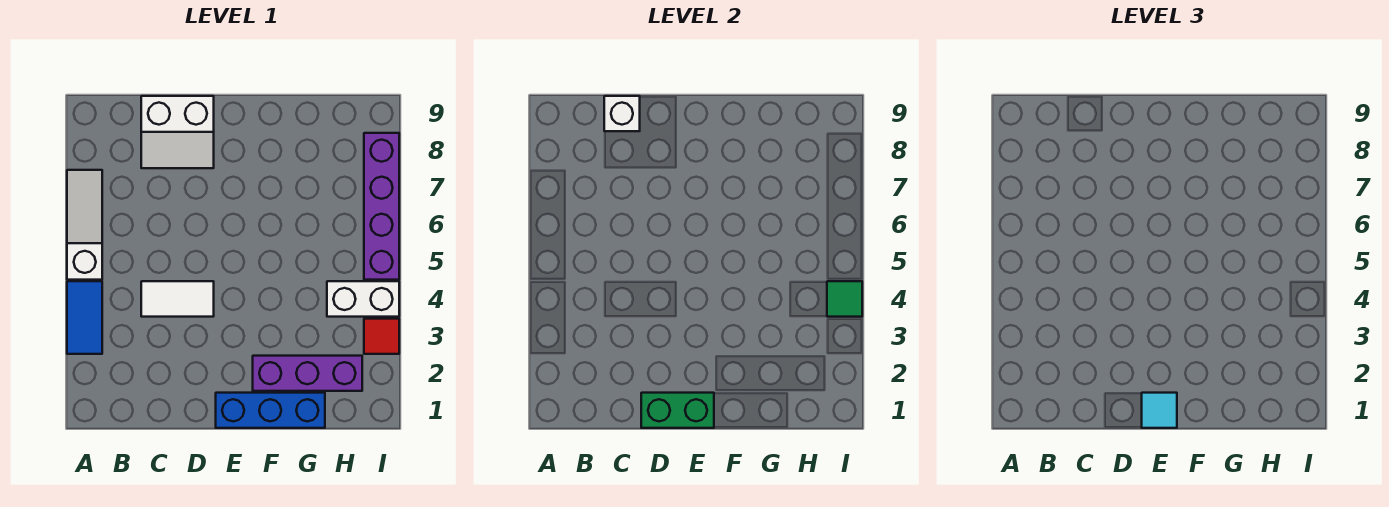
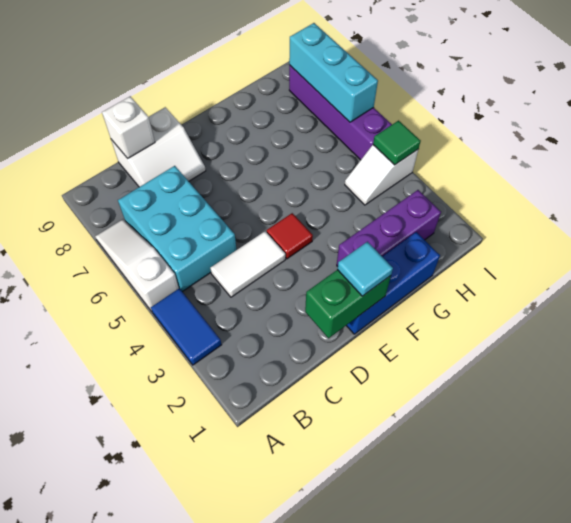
none -> cyan brick B5:C7 level 1
white brick H4:I4 level 1 -> white slope H4:I4 level 1 top I
red tile I3 level 1 -> red tile E4 level 1
none -> cyan brick I6:I8 level 2

